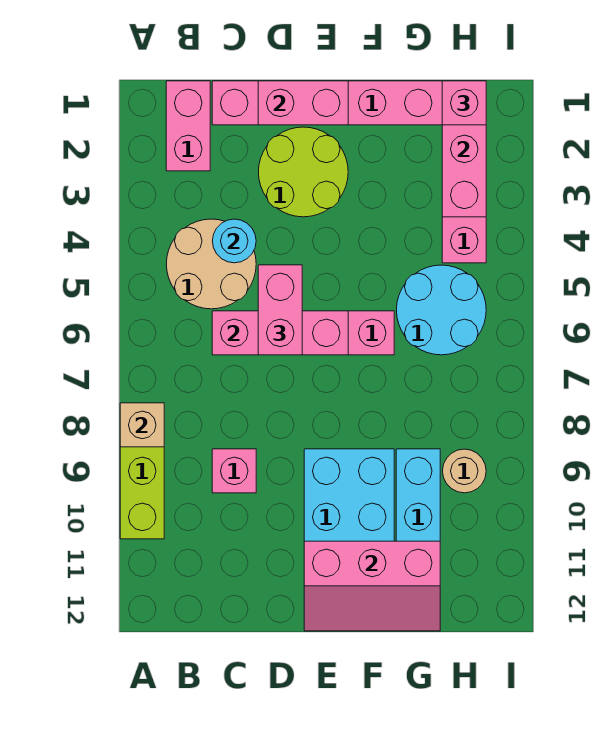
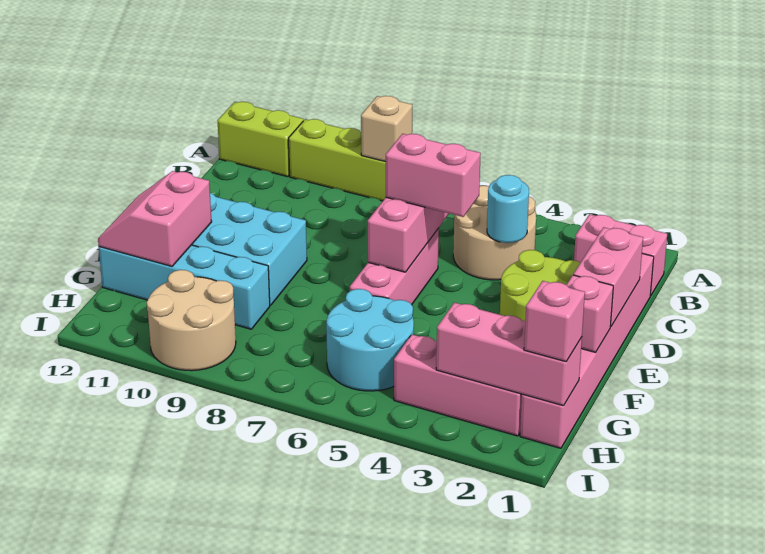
none -> lime brick A11:A12 level 1
pink brick C9 level 1 -> pink brick F1 level 2
pink slope E11:G12 level 2 top 11 -> pink slope F11:G12 level 2 top 11
tan round brick H9 level 1 -> tan round brick H9:I10 level 1

